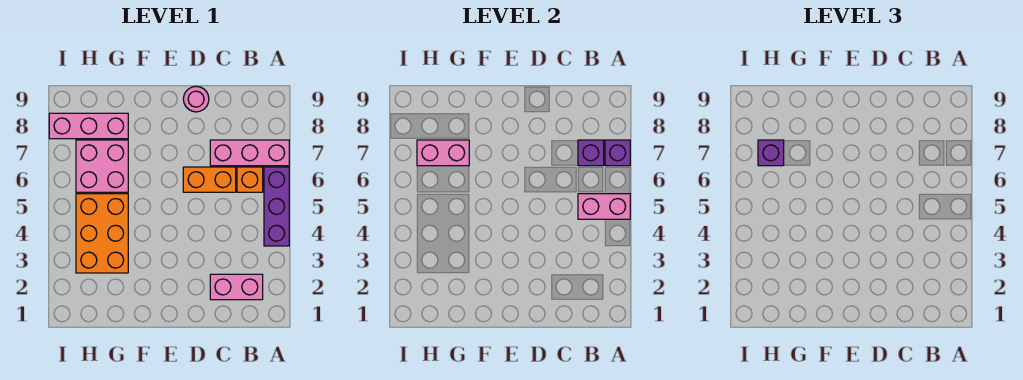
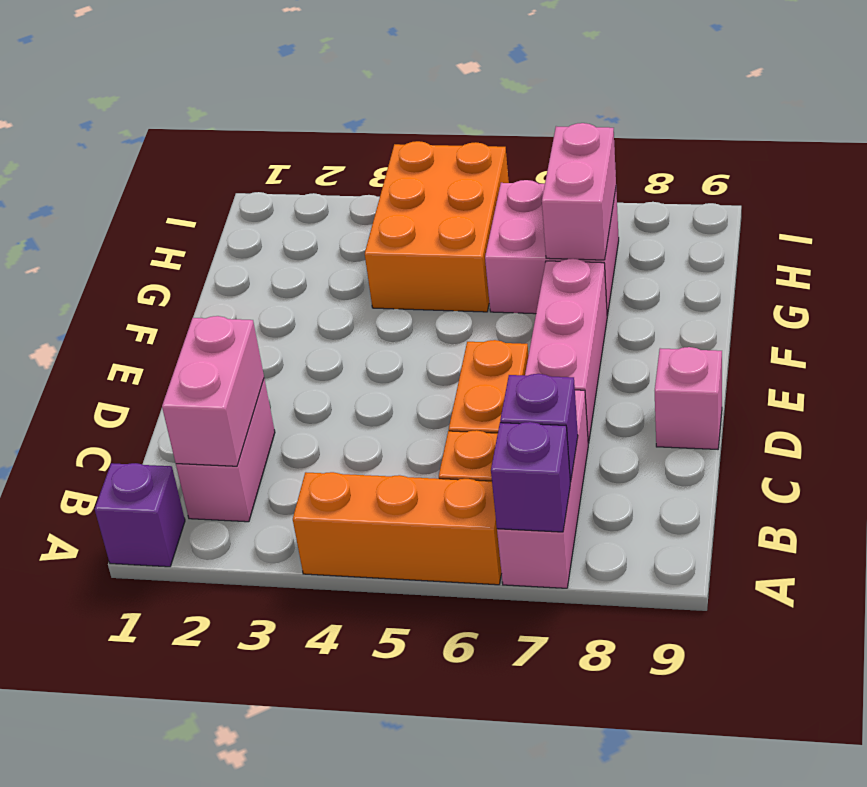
purple brick A4:A6 level 1 -> orange brick A4:A6 level 1
pink brick A5:B5 level 2 -> pink brick B2:C2 level 2
pink round brick D9 level 1 -> pink brick D9 level 1
orange brick G3:H5 level 1 -> orange brick G4:I5 level 1
pink brick G8:I8 level 1 -> pink brick D7:F7 level 1
purple brick H7 level 3 -> purple brick A1 level 1

